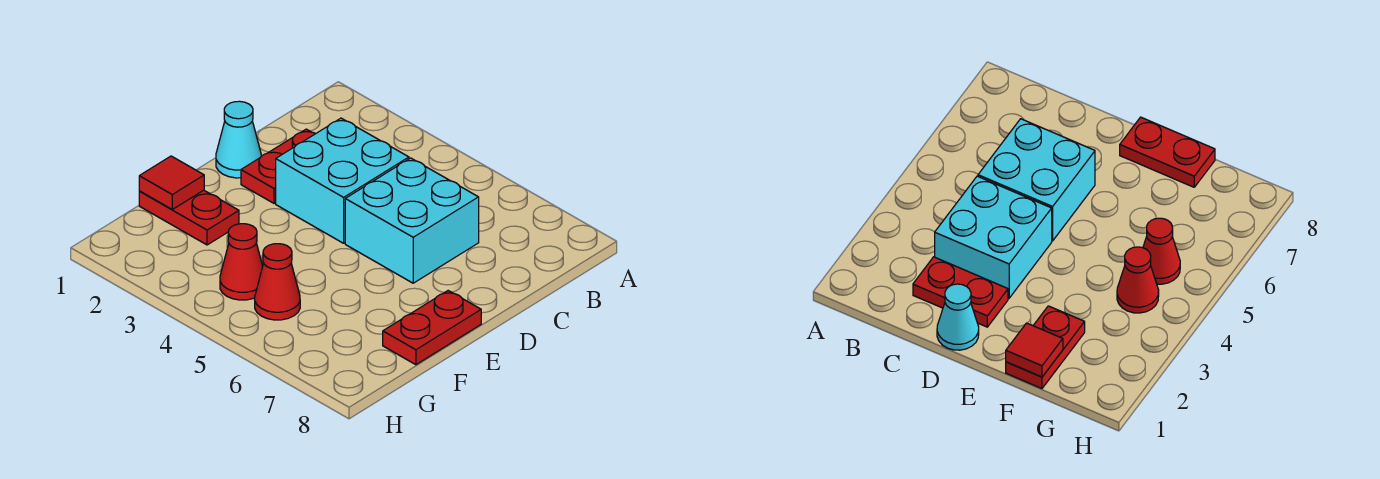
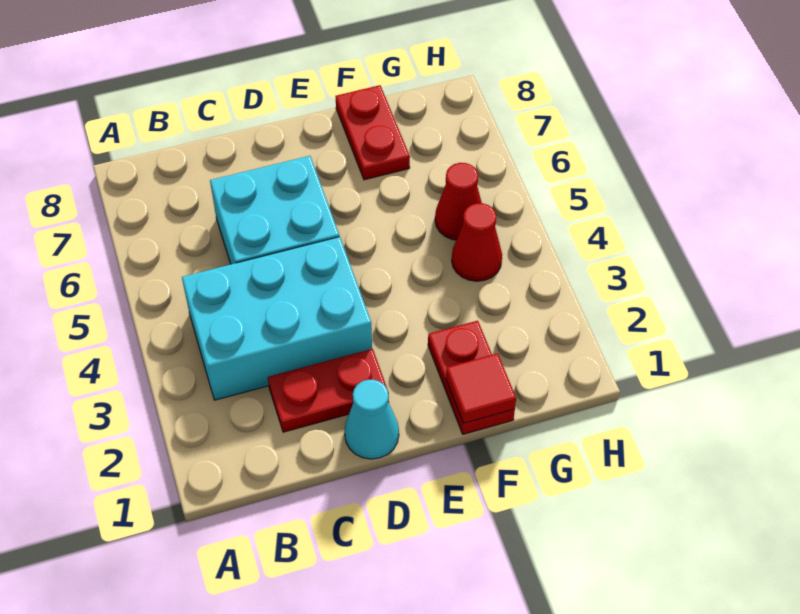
cyan brick C3:D4 level 1 -> cyan brick B3:D4 level 1
red plate E8:F8 level 1 -> red plate F7:F8 level 1

